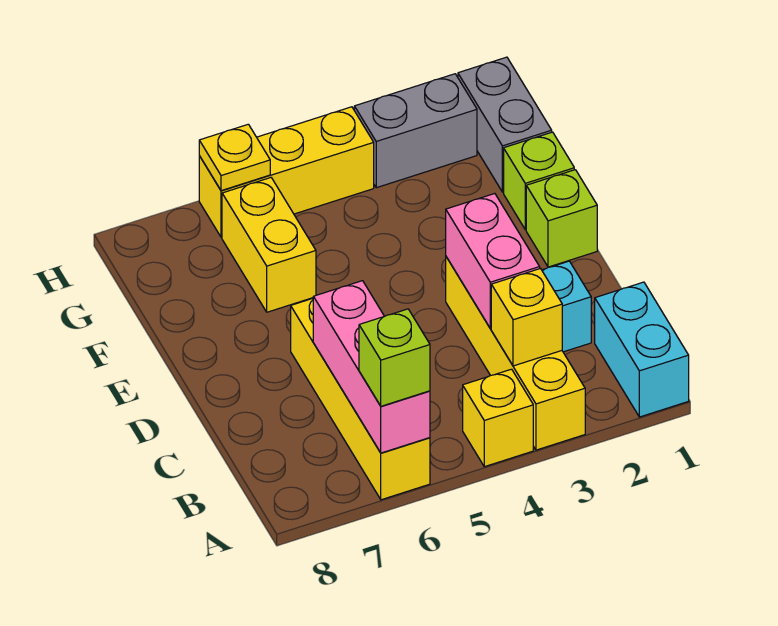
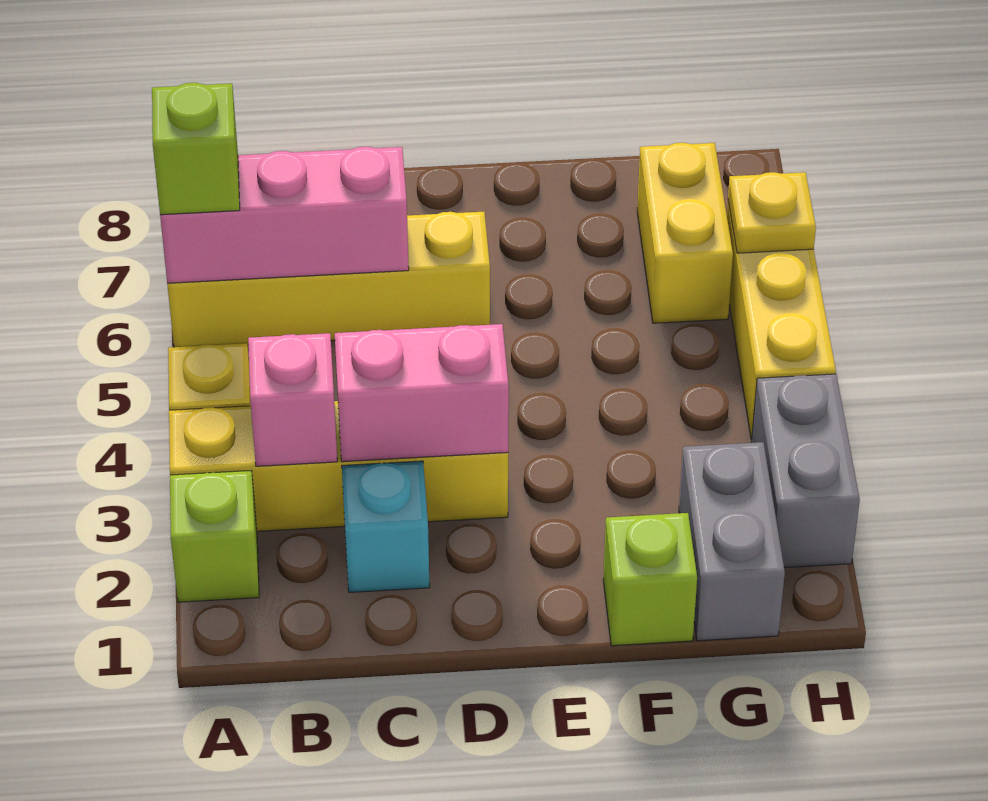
cyan brick A1:B1 level 1 -> none
yellow brick B3 level 2 -> pink brick B3 level 2
lime brick E1 level 1 -> lime brick A2 level 1
yellow brick F6:G6 level 1 -> yellow brick G6:G7 level 1
grey brick G1:H1 level 1 -> grey brick G1:G2 level 1

